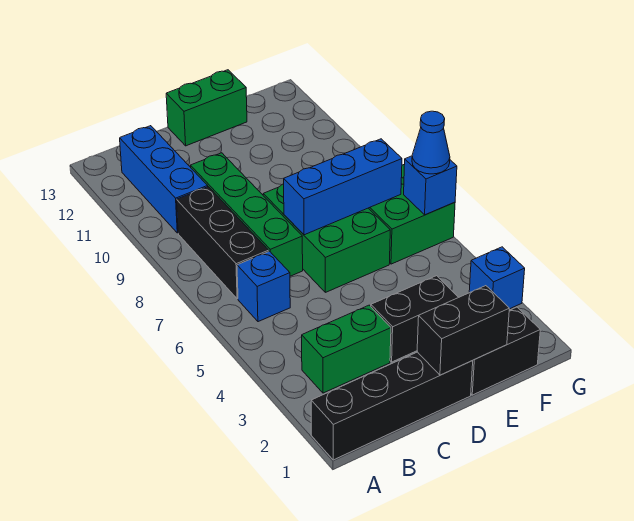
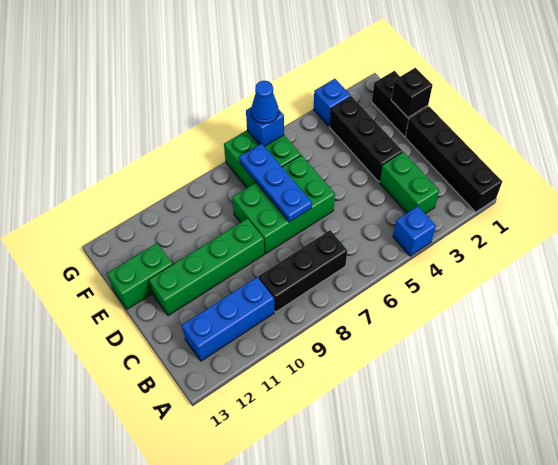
blue brick B6 level 1 -> blue brick A4 level 1
green brick C7:C10 level 1 -> green brick D9:D12 level 1
black brick D1:E1 level 2 -> black brick E1 level 2
black brick D3:E3 level 1 -> black brick D3:F3 level 1
blue brick D7:F7 level 2 -> blue plate D7:F7 level 2
green brick D13:E13 level 1 -> green brick E12:E13 level 1

